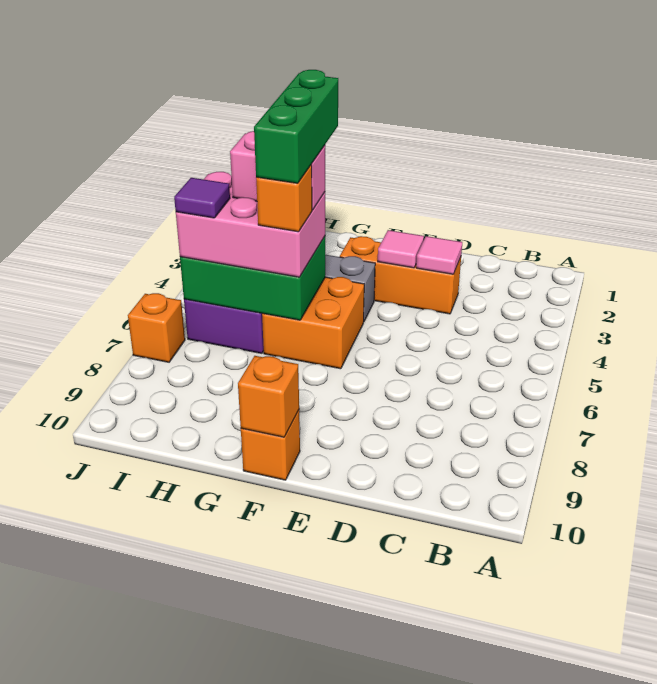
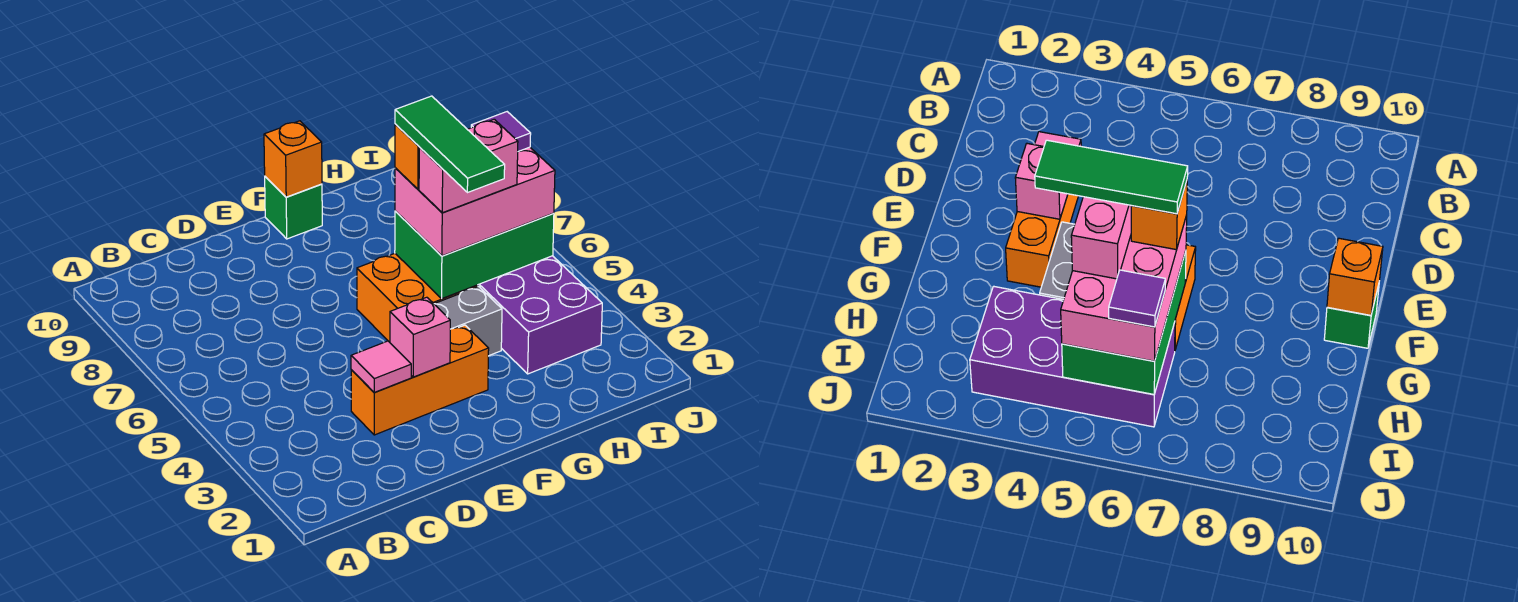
pink tile E3 level 2 -> pink brick E3 level 2
orange brick F10 level 1 -> green brick F10 level 1
green brick G4:G6 level 5 -> green tile G4:G6 level 5
orange brick J7 level 1 -> none

